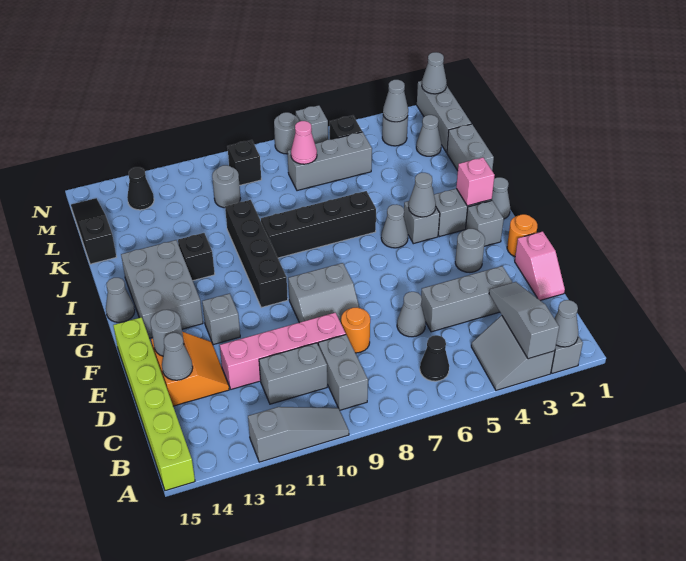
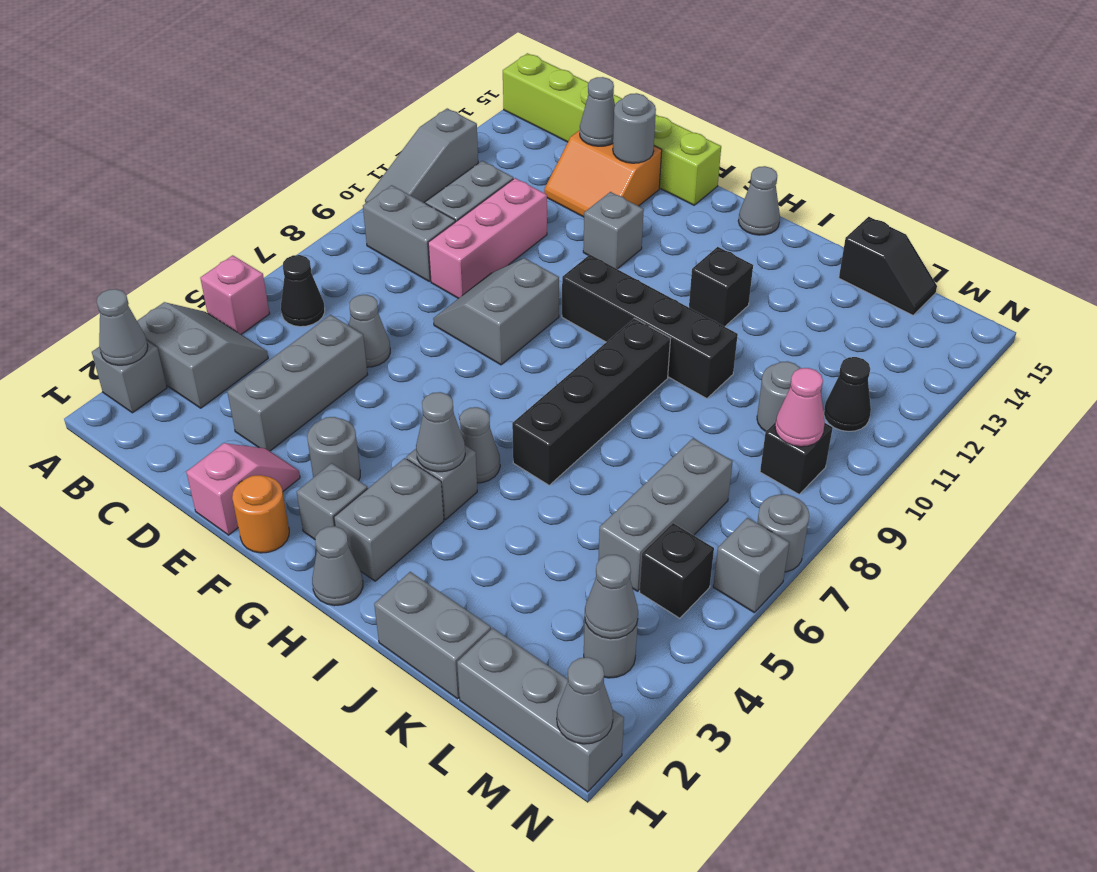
grey slope A3:C3 level 2 top A -> none
pink slope D1:E1 level 1 top E -> pink slope E1:E2 level 1 top 1
orange round brick D8 level 1 -> none
pink brick D9:D12 level 1 -> pink brick D9:D11 level 1
grey brick G13:I14 level 1 -> none
pink brick H2 level 2 -> pink brick A5 level 1
black slope K15:M15 level 1 top K -> black slope K15:L15 level 1 top K
grey cone L2 level 1 -> none
pink cone L7 level 2 -> pink cone M9 level 2
black cone M13 level 1 -> black cone M11 level 1

